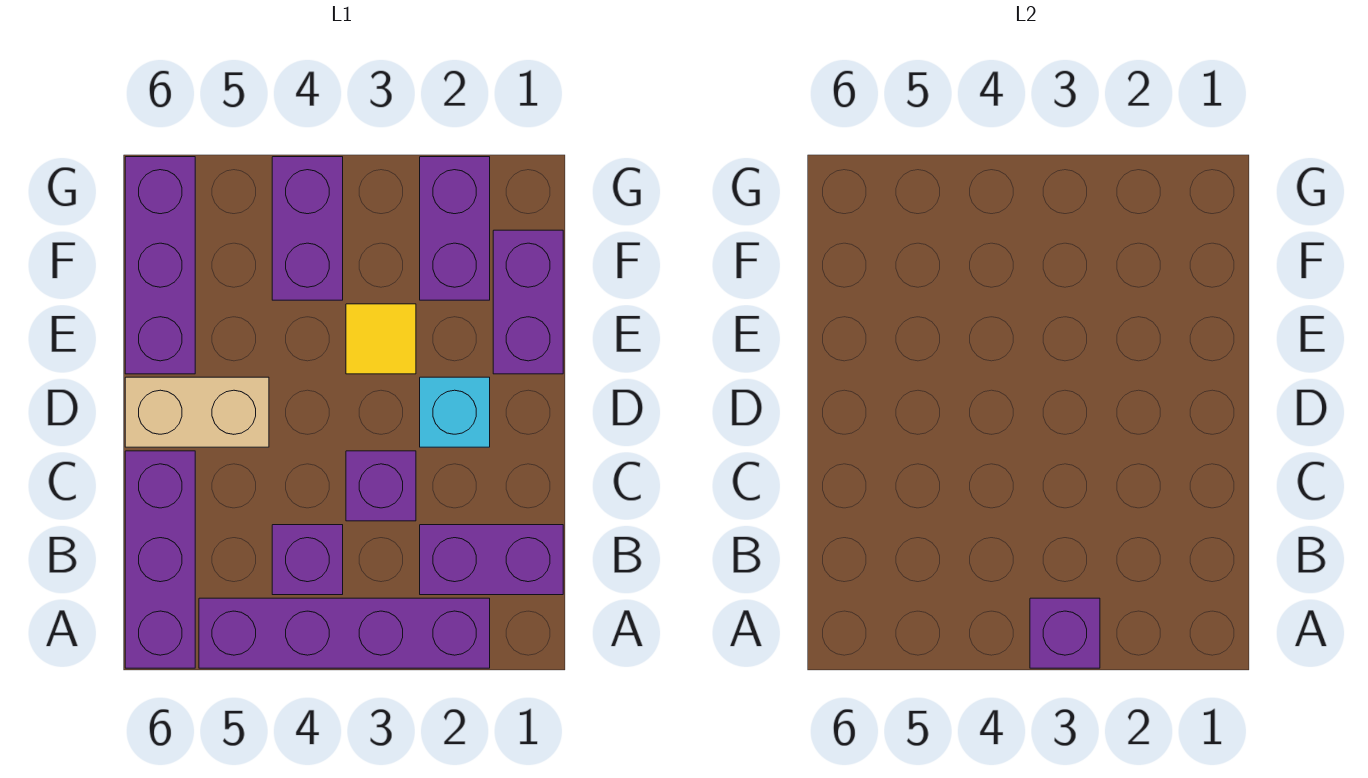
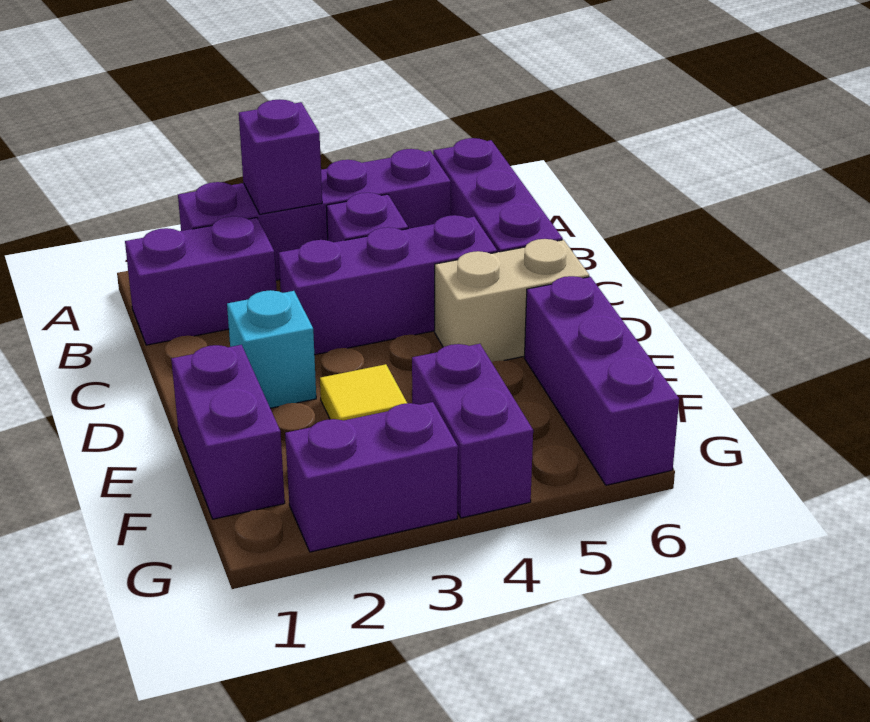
purple brick C3 level 1 -> purple brick C3:C5 level 1
purple brick F2:G2 level 1 -> purple brick G2:G3 level 1

